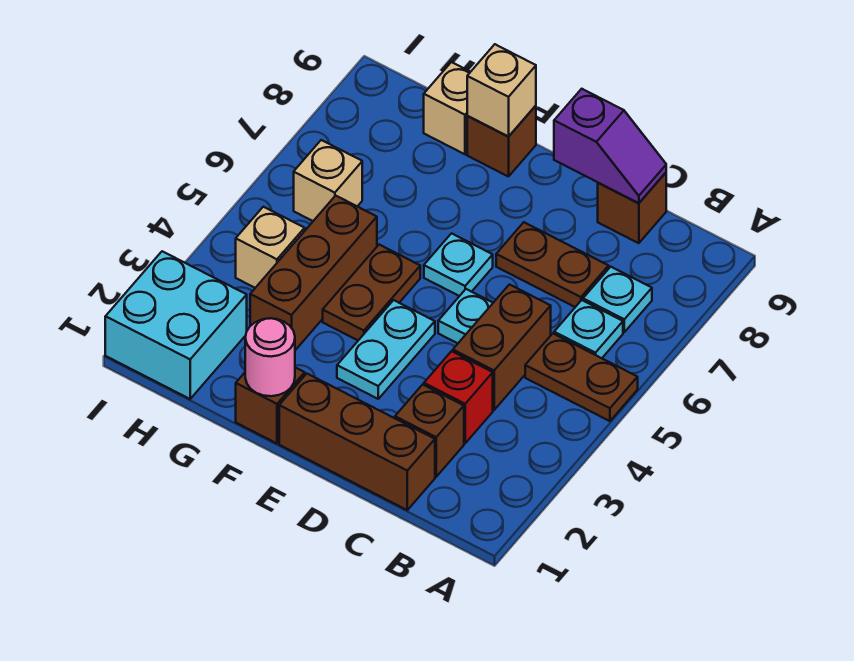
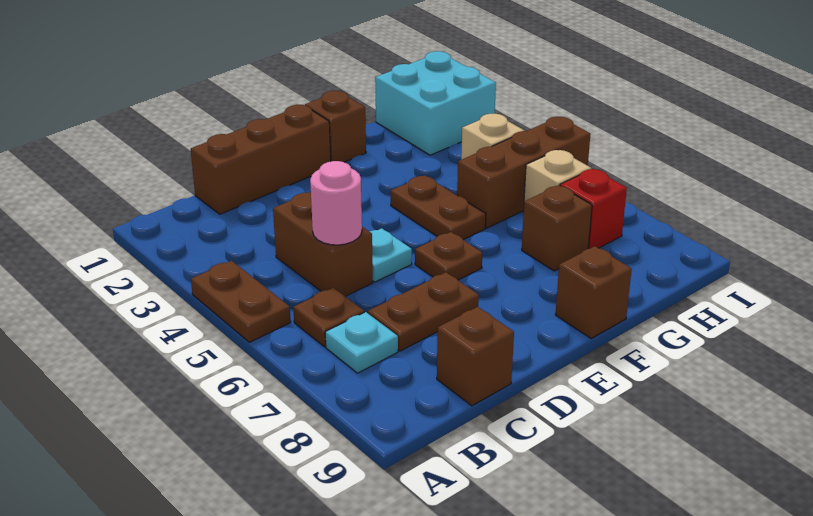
brown plate A5:B5 level 1 -> brown plate A4:A5 level 1
cyan plate B6 level 1 -> brown plate B6 level 1
brown brick C2 level 1 -> brown brick G7 level 1
red brick C3 level 1 -> red brick H7 level 1
purple slope C9:D9 level 2 top D -> none
cyan plate E3:E4 level 1 -> none
cyan plate E6 level 1 -> brown plate E6 level 1
pink round brick F1 level 2 -> pink round brick C5 level 2
tan brick F9 level 2 -> none
brown brick G3:G5 level 1 -> brown brick G5:I5 level 1
tan brick G9 level 1 -> none

